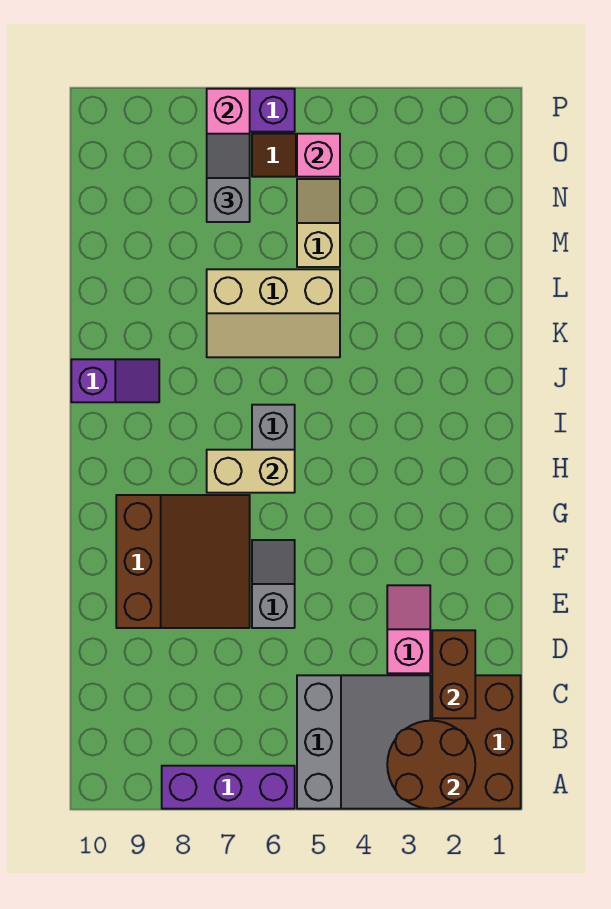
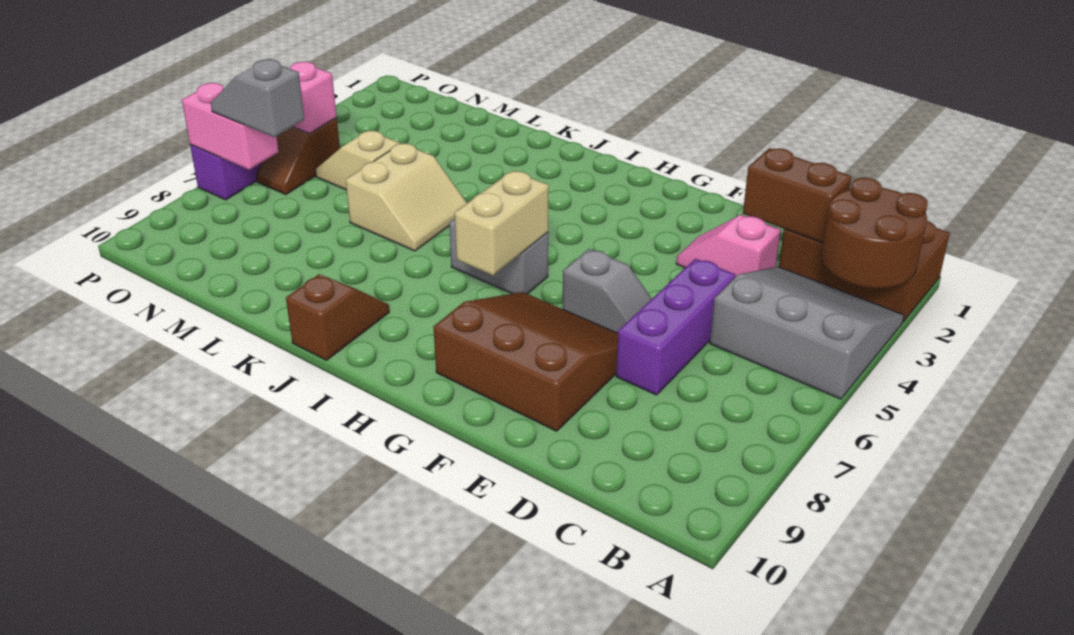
purple brick A6:A8 level 1 -> purple brick D5:D7 level 1
grey slope E6:F6 level 1 top E -> grey slope E6:F6 level 1 top F
purple slope J9:J10 level 1 top 10 -> brown slope J9:J10 level 1 top 10
tan slope K5:L7 level 1 top L -> tan slope K5:L6 level 1 top L

